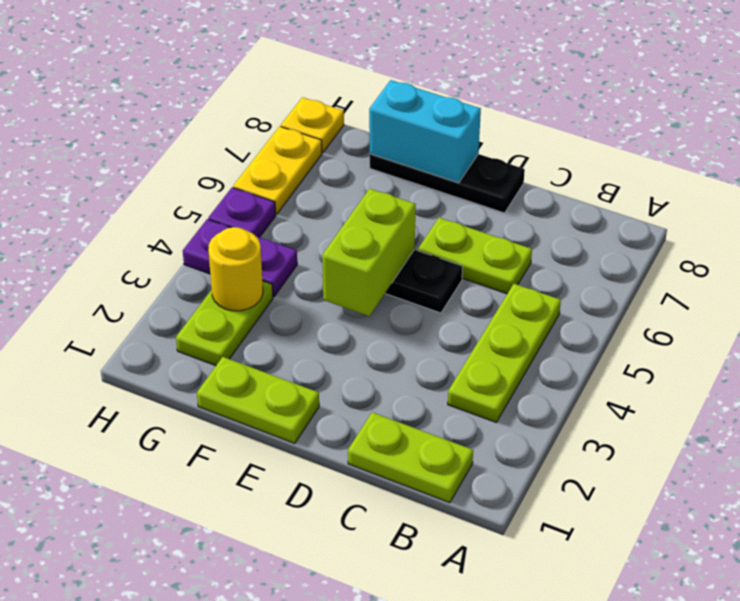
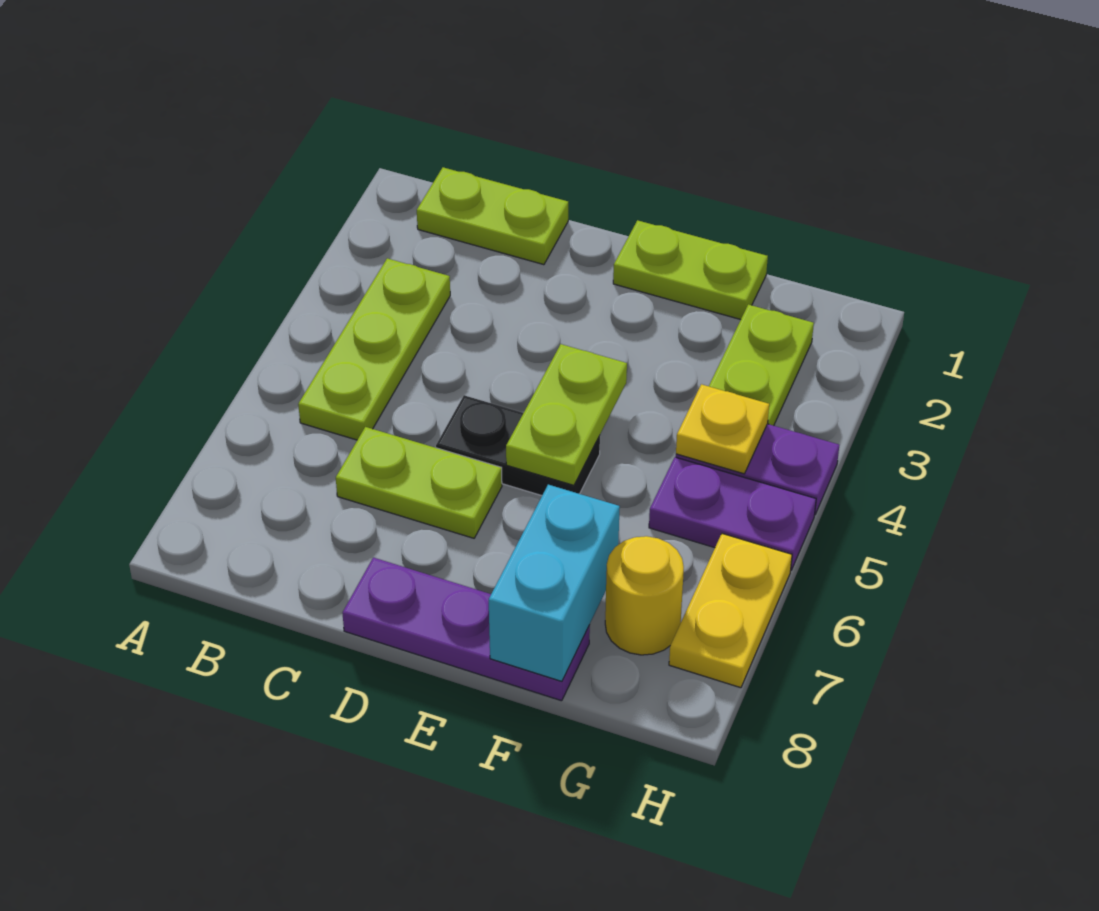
black plate D8:F8 level 1 -> purple plate D8:F8 level 1
lime brick E4:E5 level 2 -> lime plate E4:E5 level 2
cyan brick E8:F8 level 2 -> cyan brick F7:F8 level 2
yellow round brick G3 level 2 -> yellow round brick G7 level 1
purple plate H5 level 1 -> purple plate G5:H5 level 1
yellow plate H8 level 1 -> yellow plate G4 level 2

